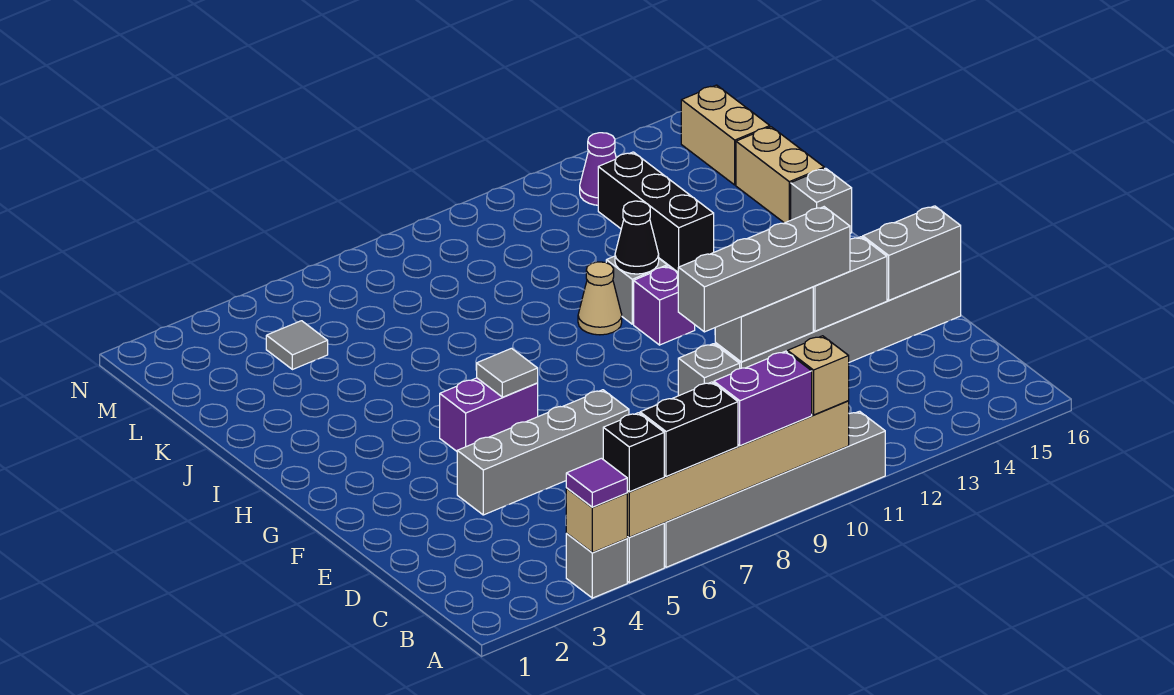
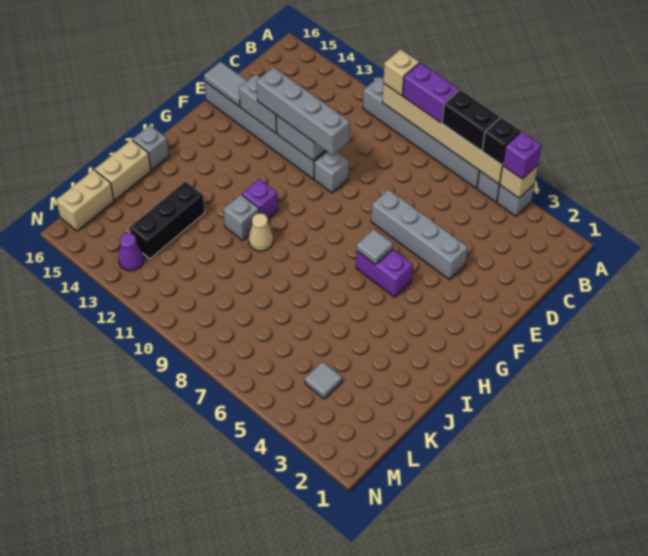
purple tile A4 level 3 -> purple brick A4 level 3
grey brick E15:E16 level 2 -> grey tile E15:E16 level 2
black cone I11 level 2 -> none

